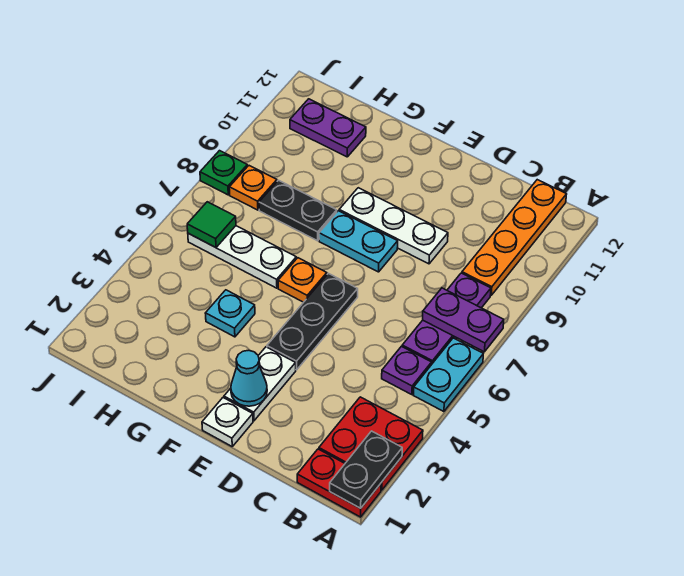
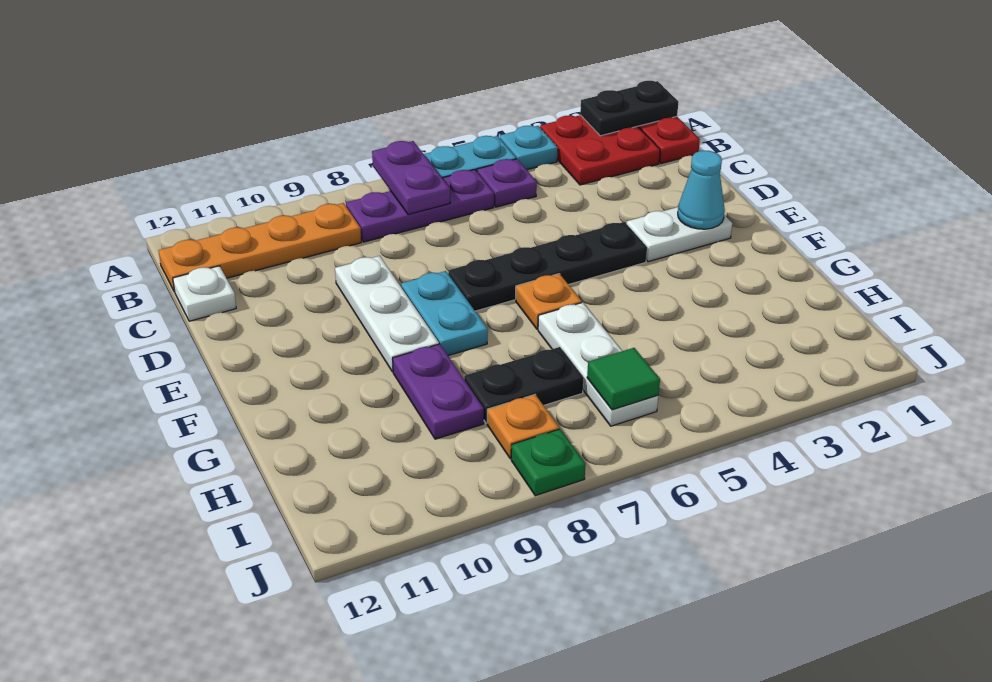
white plate E1 level 1 -> white plate C12 level 1
black plate E4:E6 level 1 -> black plate E4:E7 level 1
cyan plate G4 level 1 -> cyan plate A4 level 1
black plate G8:H8 level 1 -> black plate H7:H8 level 1
purple plate H11:I11 level 1 -> purple plate G9:H9 level 1

